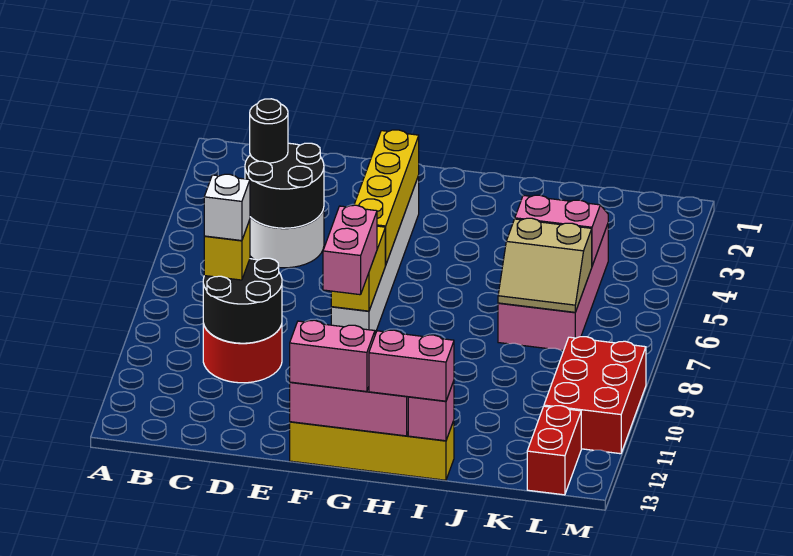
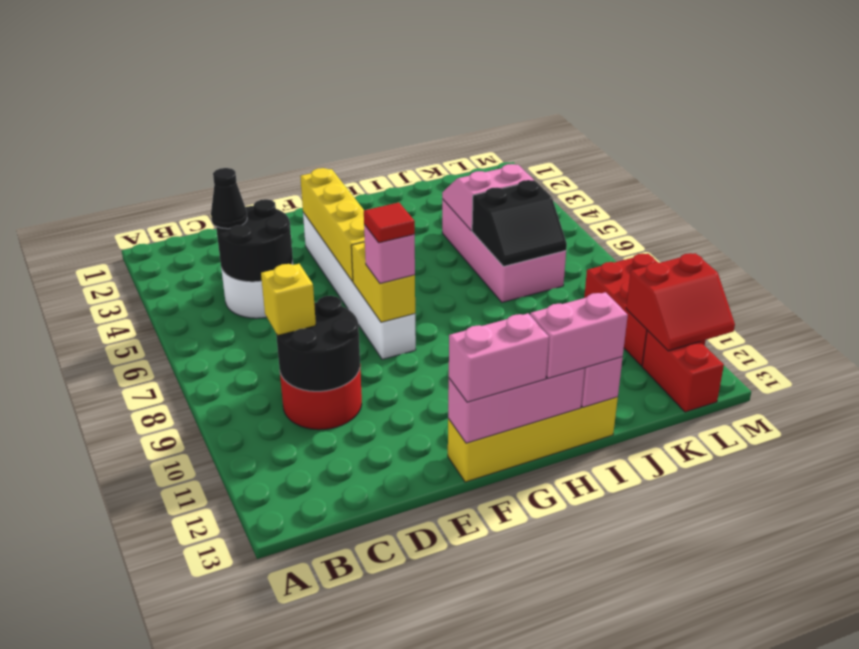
black round brick C4 level 3 -> black cone C4 level 3
white brick C9 level 4 -> none
pink brick F8:F9 level 3 -> pink brick F8 level 3
none -> red tile F8 level 4
tan slope J6:K7 level 2 top 6 -> black slope J6:K7 level 2 top 6
none -> red slope L11:M12 level 2 top 11

